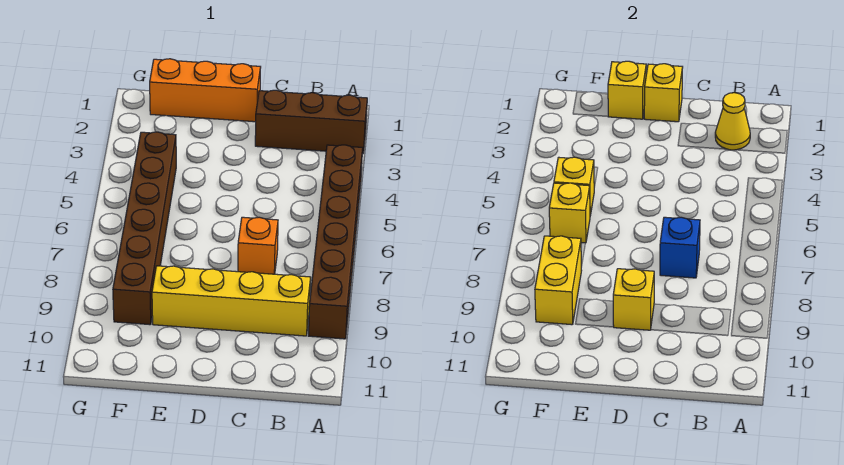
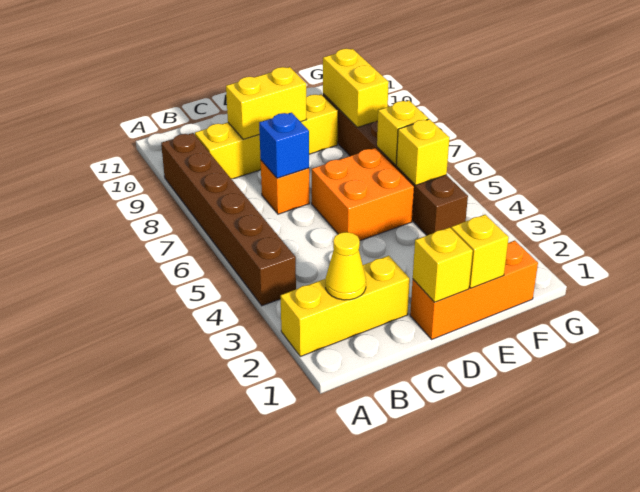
brown brick A2:C2 level 1 -> yellow brick A2:C2 level 1
none -> orange brick D5:E6 level 1
yellow brick D9 level 2 -> yellow brick C9:D9 level 2

